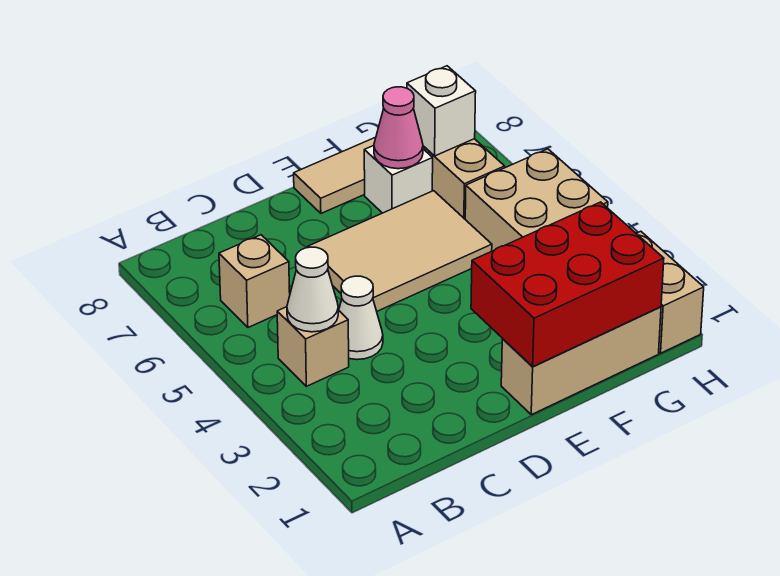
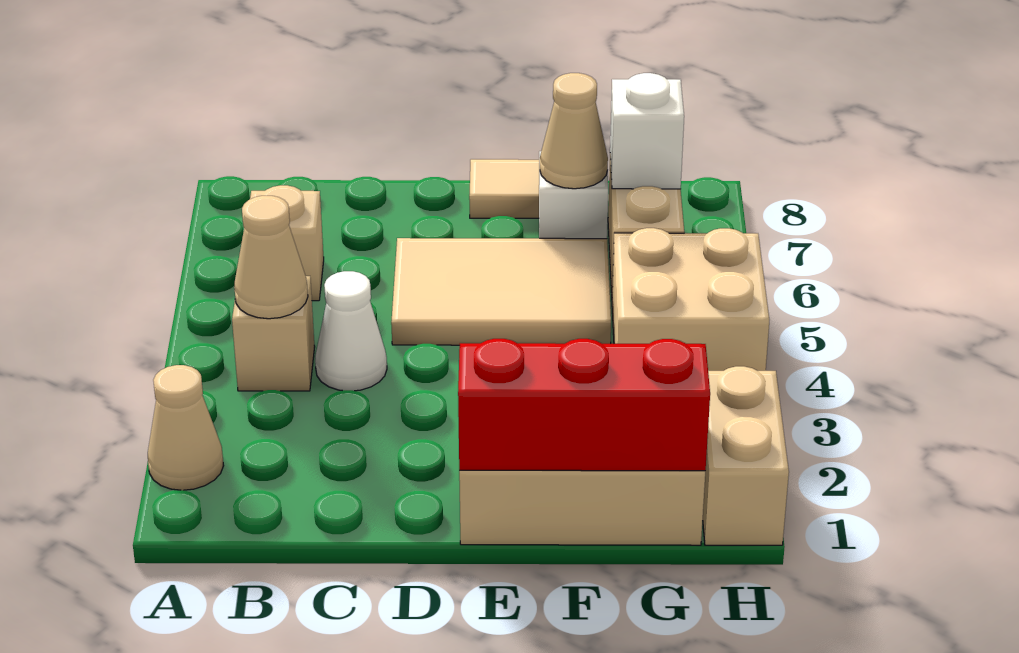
none -> tan cone A2 level 1
white cone B4 level 2 -> tan cone B4 level 2
red brick E1:G2 level 2 -> red brick E1:G1 level 2
pink cone F7 level 2 -> tan cone F7 level 2

